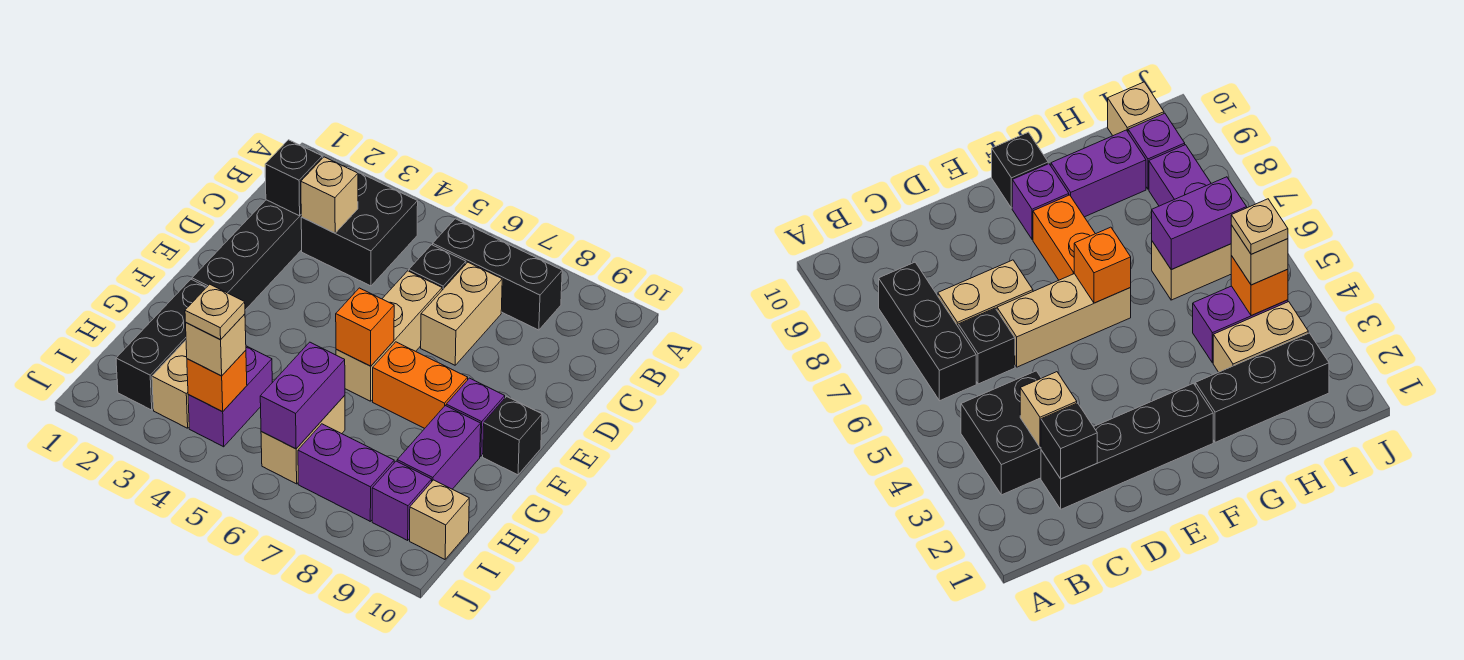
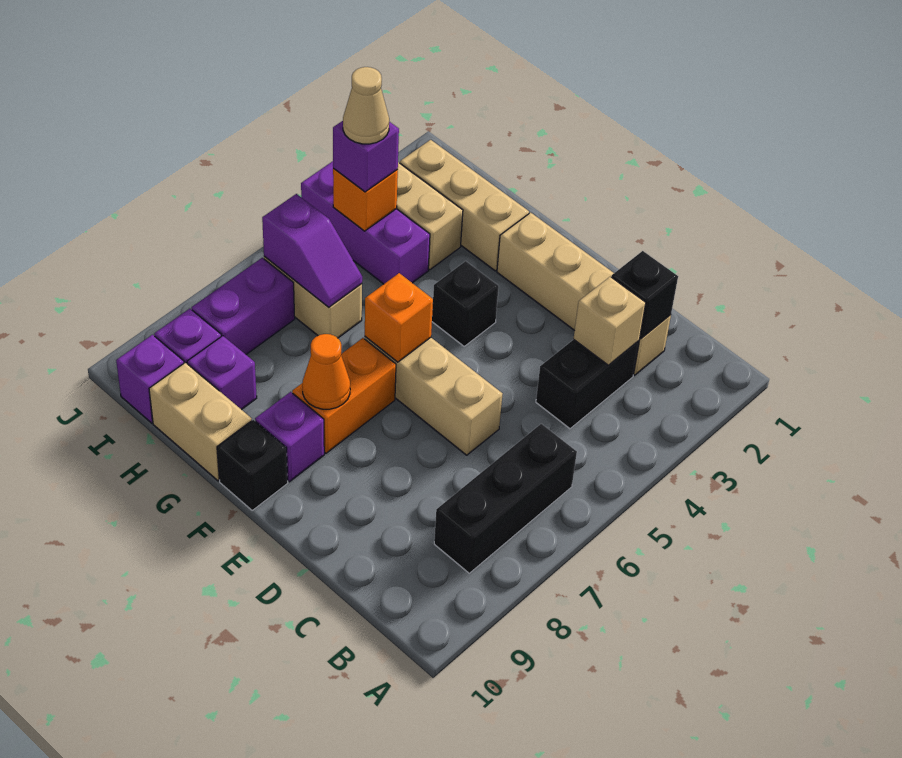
black brick B3:C4 level 1 -> black brick C3:C4 level 1
black brick C2:F2 level 1 -> tan brick C2:F2 level 1
black brick C6 level 1 -> black brick F4 level 1
tan brick C7:D7 level 1 -> tan brick G10:H10 level 1
none -> orange cone F8 level 2
black brick G2:I2 level 1 -> tan brick G2:I2 level 1
purple brick G9:H9 level 1 -> purple brick H9 level 1
purple brick H4:I4 level 1 -> purple brick H4:J4 level 1
purple brick H6:I6 level 2 -> purple slope H6:I6 level 2 top I
tan brick I4 level 3 -> purple brick I4 level 3
tan plate I4 level 4 -> tan cone I4 level 4
tan brick I10 level 1 -> purple brick I10 level 1

